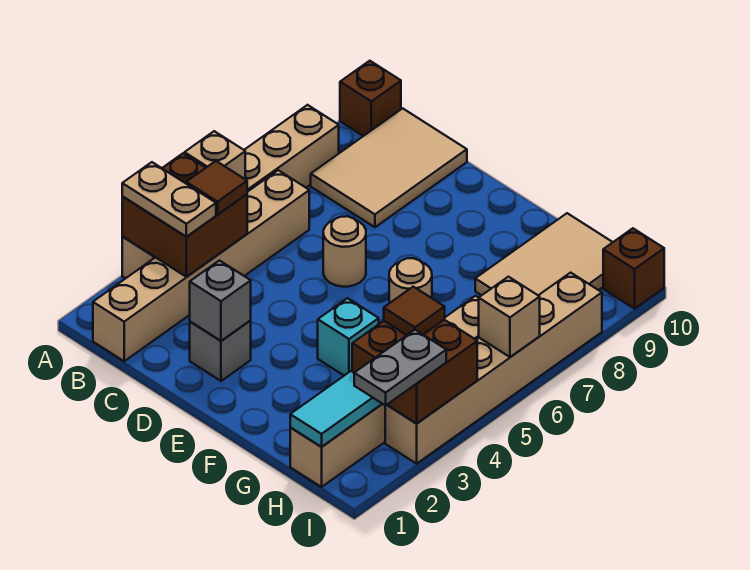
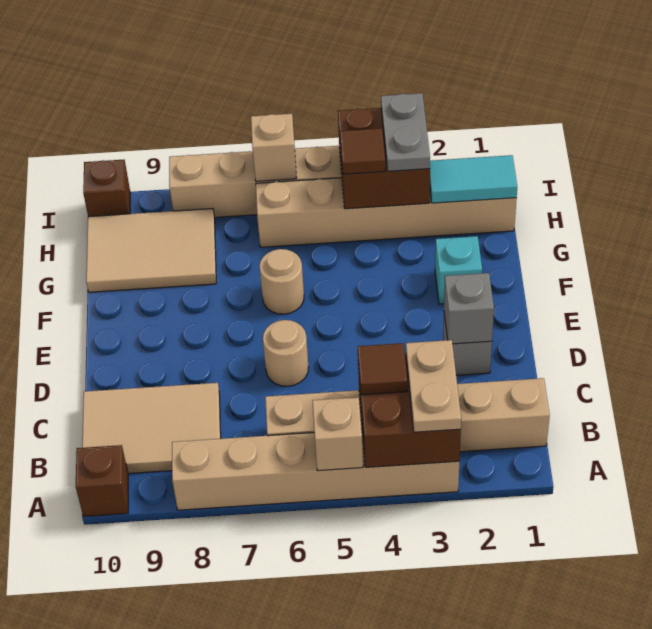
cyan brick F4 level 1 -> cyan brick F2 level 1
grey plate I2:I3 level 3 -> grey plate H3:I3 level 3

